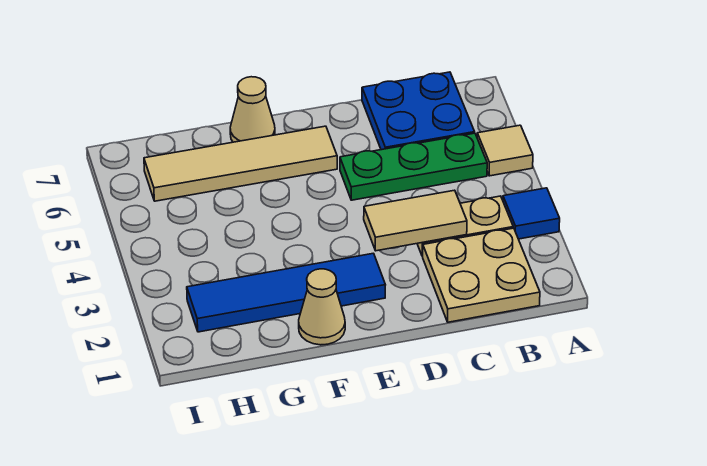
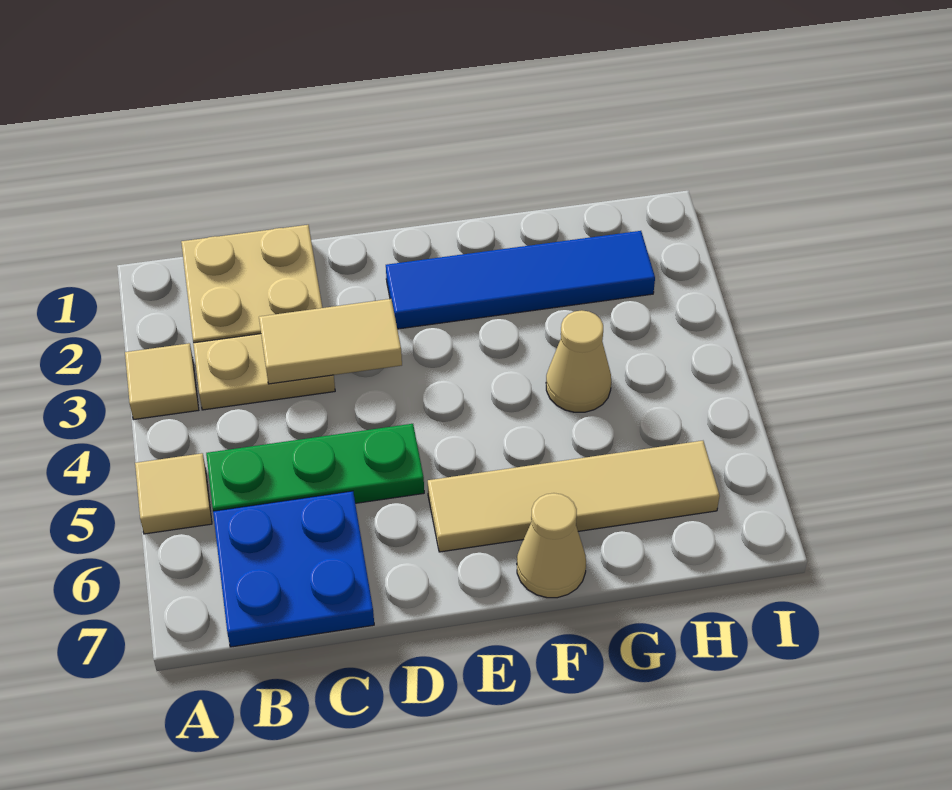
blue tile A3 level 1 -> tan tile A3 level 1
tan cone F1 level 1 -> tan cone G4 level 1

